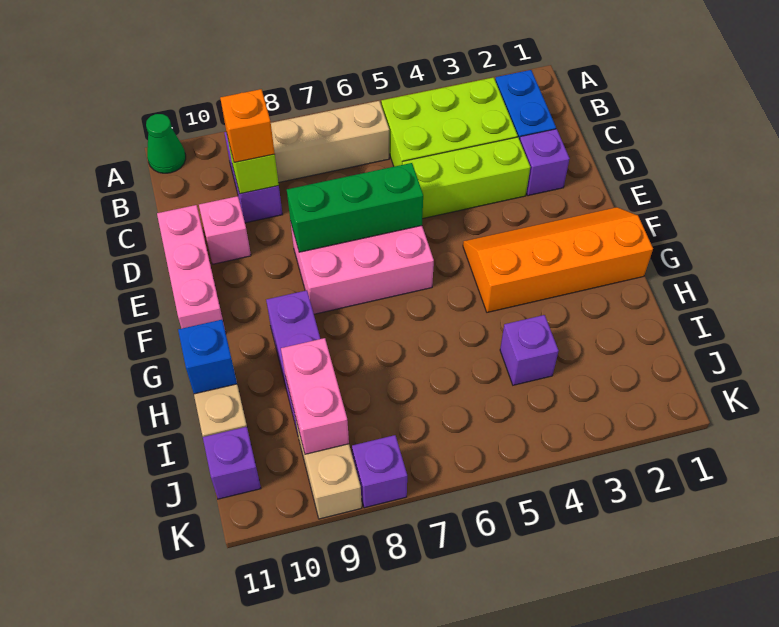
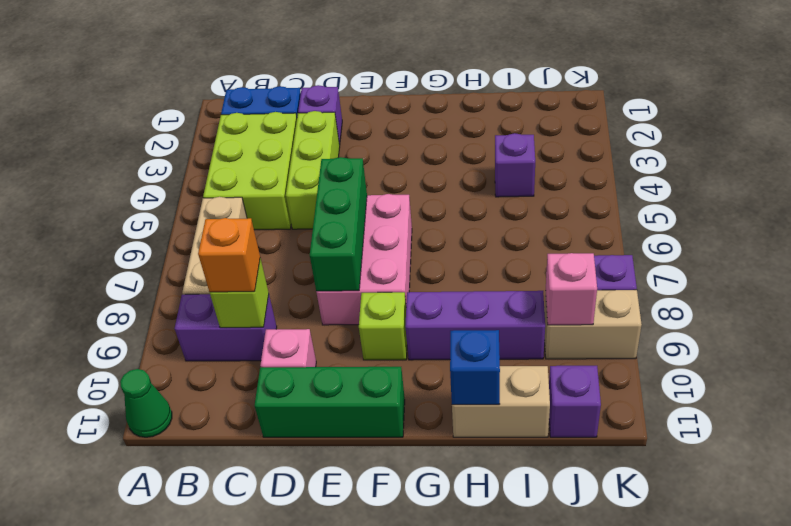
pink brick D11:F11 level 1 -> green brick D11:F11 level 1
orange slope F1:G4 level 1 top G -> none
none -> lime brick F9 level 1
pink brick I9:J9 level 2 -> pink brick J9 level 2

